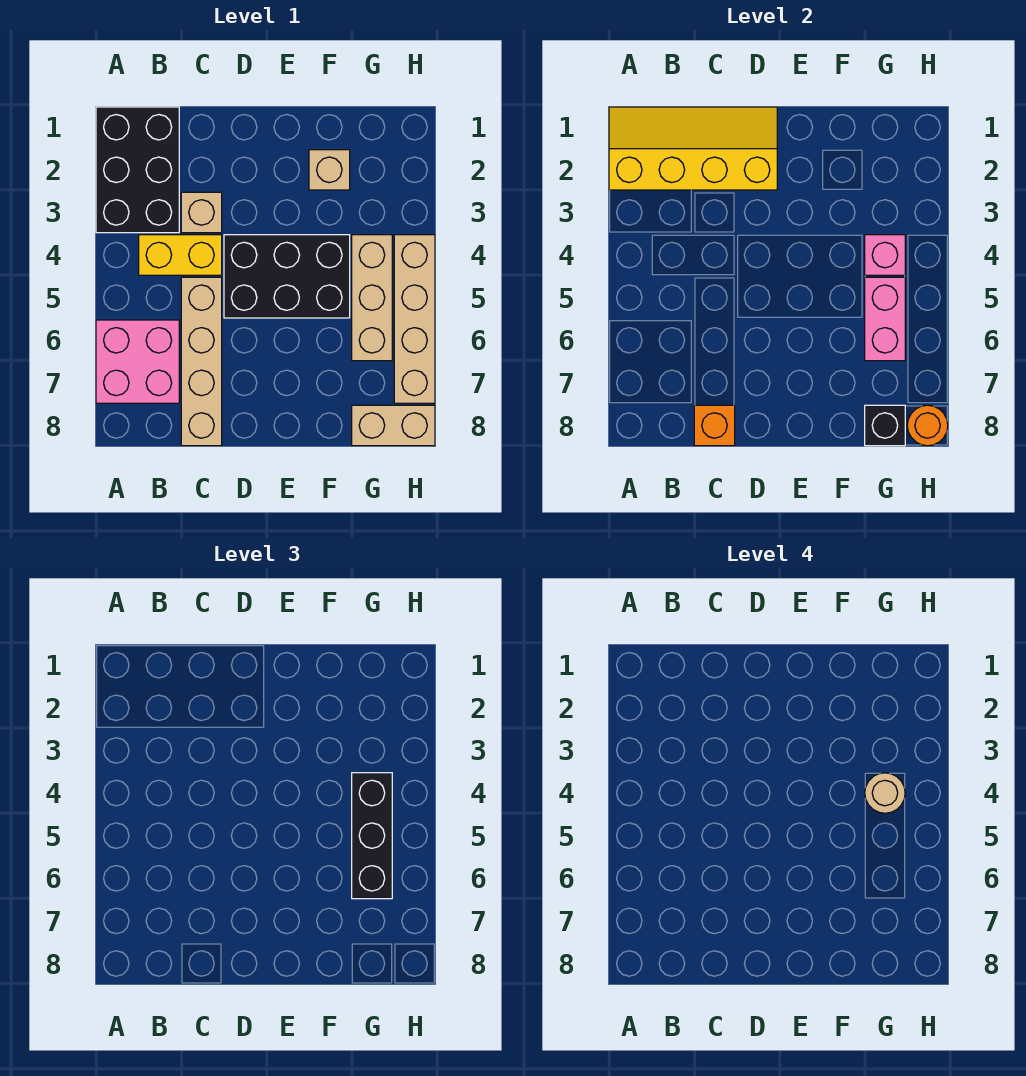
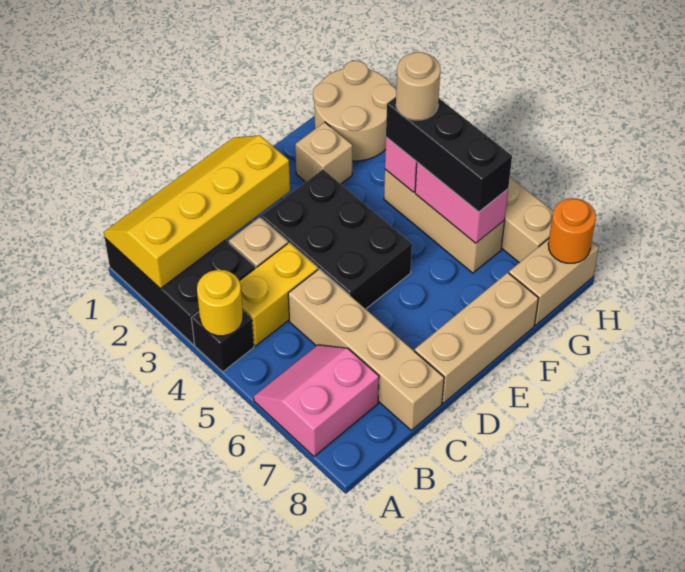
none -> yellow round brick A4 level 2
pink brick A6:B7 level 1 -> pink slope A6:B7 level 1 top 7
orange brick C8 level 2 -> none
black brick D4:F5 level 1 -> black brick D3:E5 level 1
none -> tan brick D8:F8 level 1
none -> tan round brick G1:H2 level 1
black brick G8 level 2 -> black brick A4 level 1

